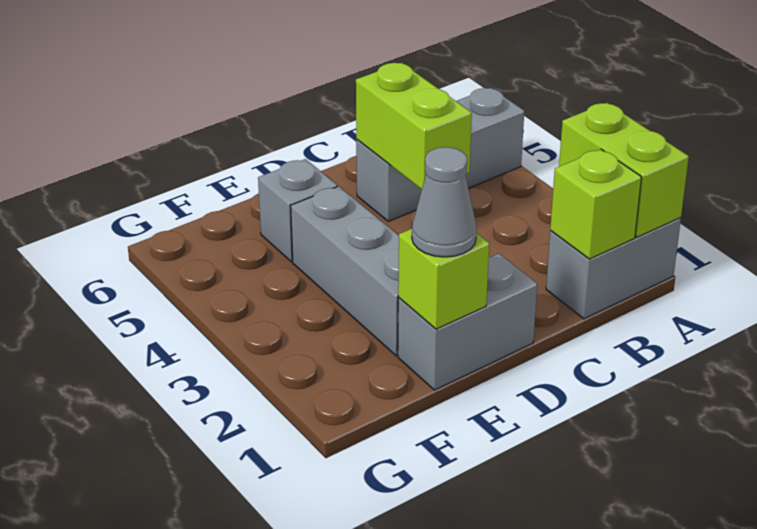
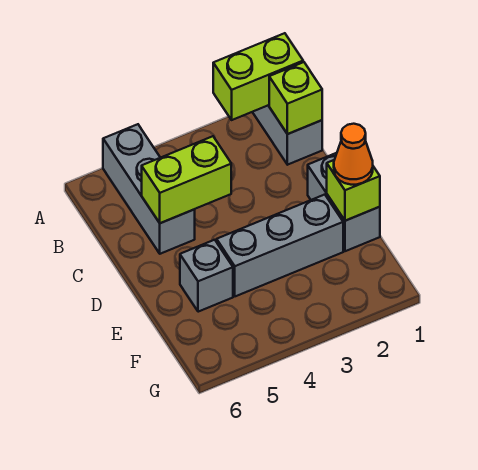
grey cone E1 level 3 -> orange cone E1 level 3

